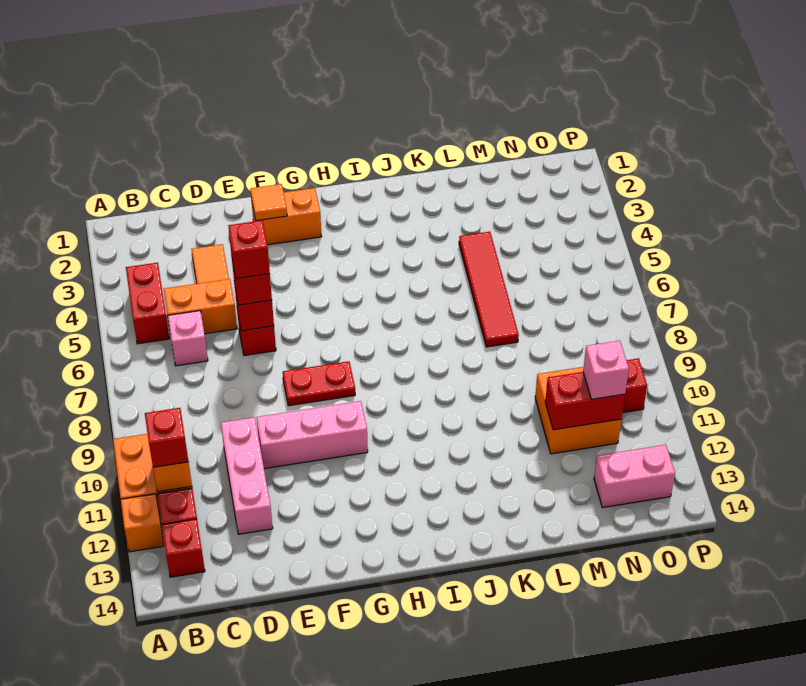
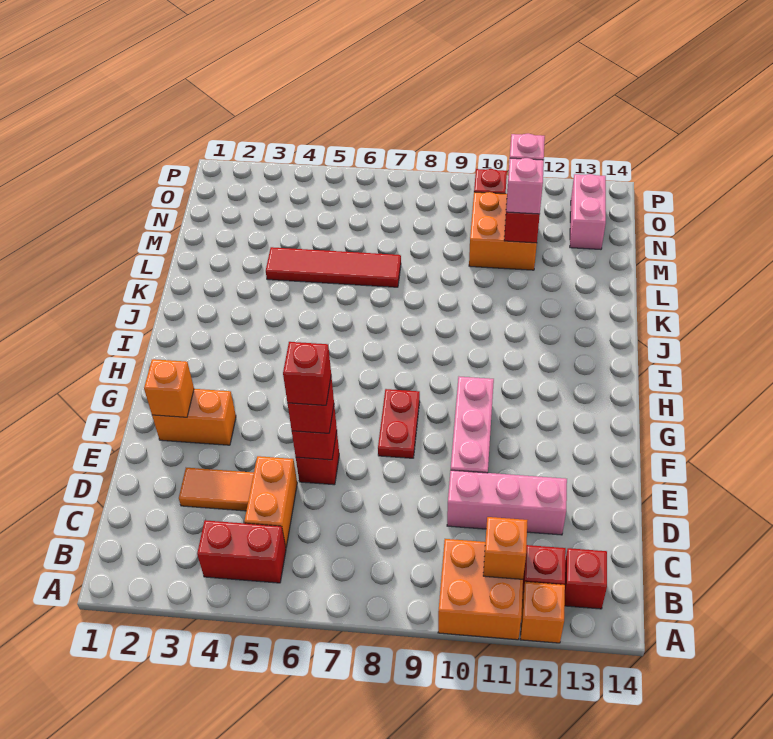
red brick B11 level 3 -> none
pink brick C6 level 1 -> pink brick M11 level 3
orange brick F2:G2 level 1 -> orange brick F2:F3 level 1
orange tile F2 level 2 -> orange brick F2 level 2

